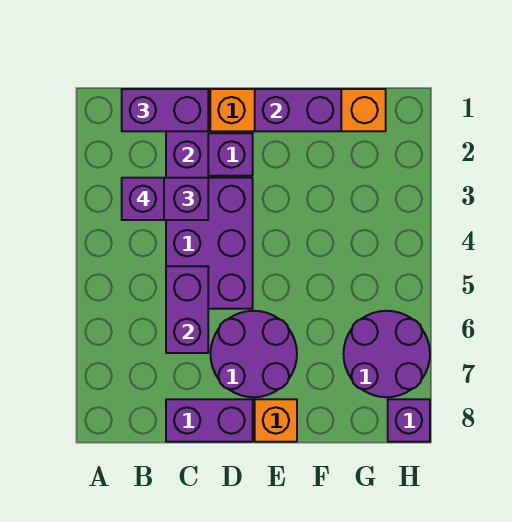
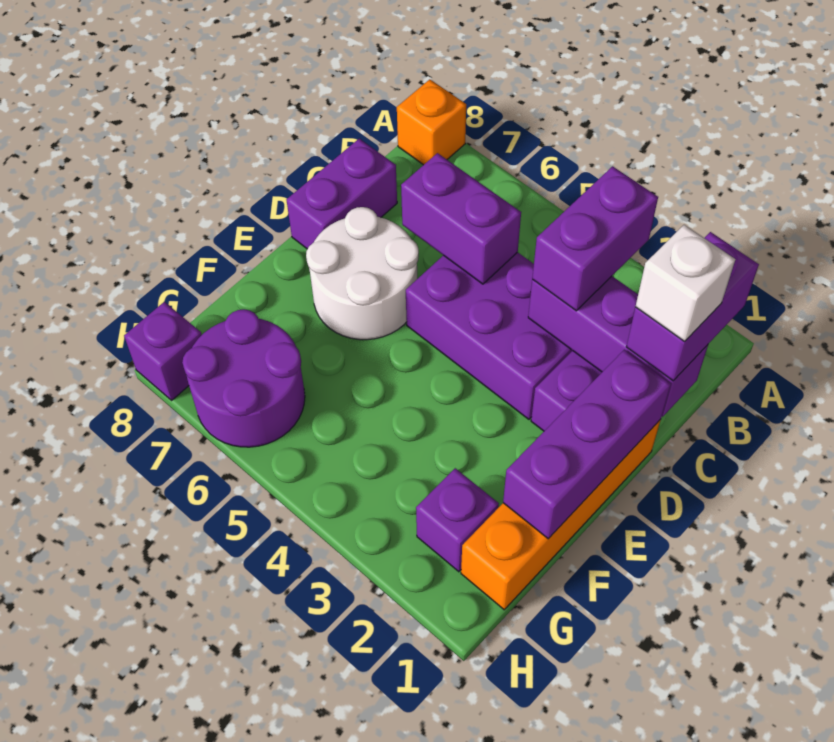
purple brick B3 level 4 -> purple brick G2 level 1
none -> white brick C1 level 4
purple round brick D6:E7 level 1 -> white round brick D6:E7 level 1
purple brick E1:F1 level 2 -> purple brick D1:F1 level 2
orange brick E8 level 1 -> orange brick A8 level 1

